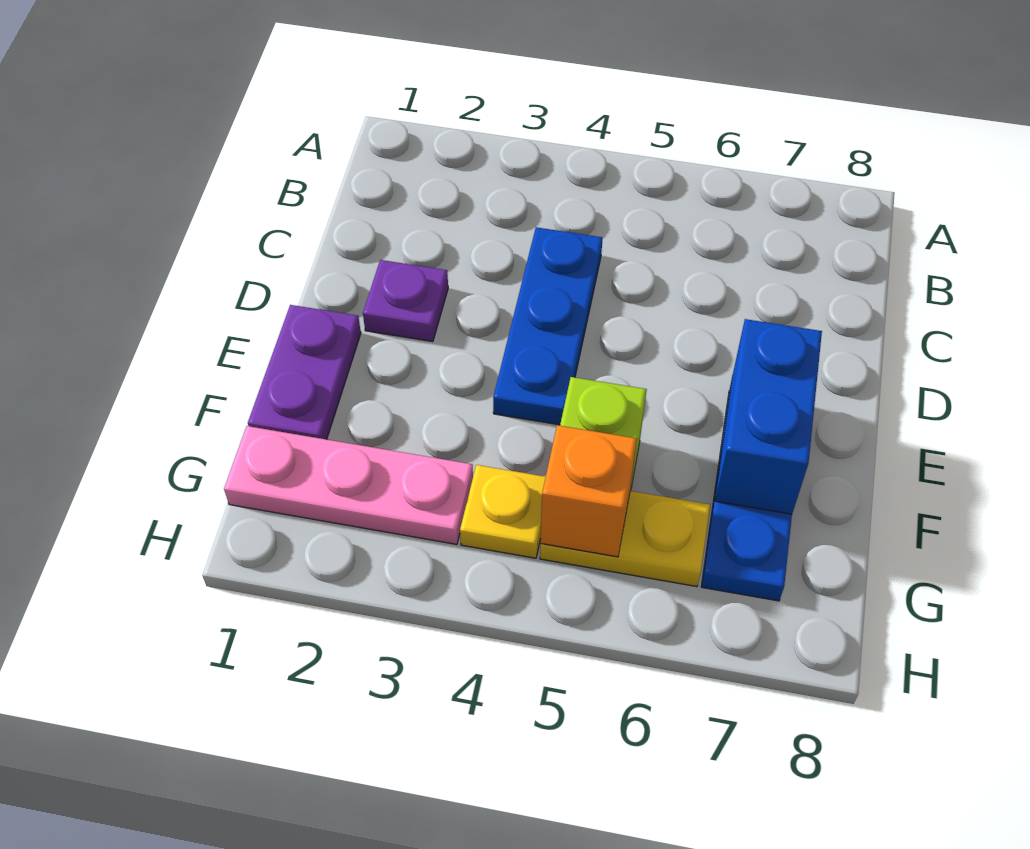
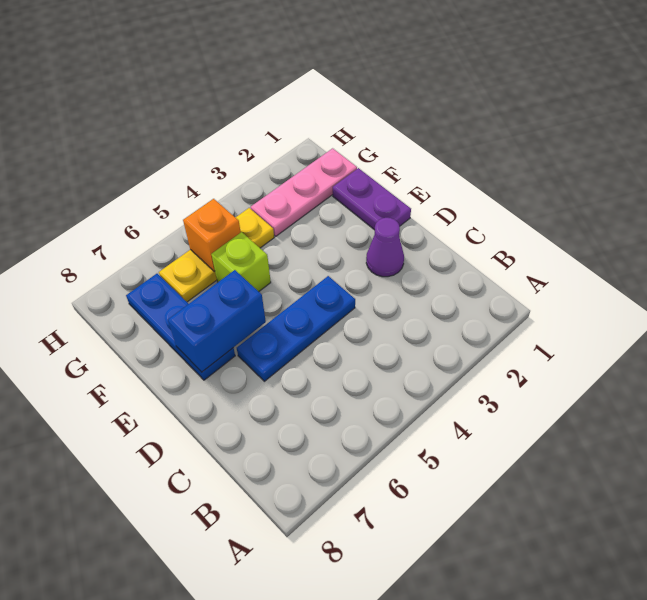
blue plate C4:E4 level 1 -> blue plate D4:D6 level 1
purple plate D2 level 1 -> purple cone D2 level 1
blue brick E7:F7 level 2 -> blue brick E6:E7 level 2

